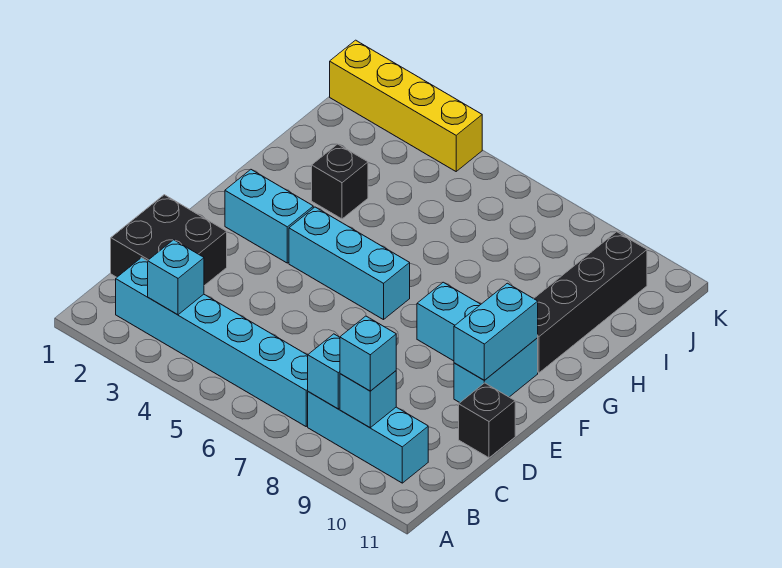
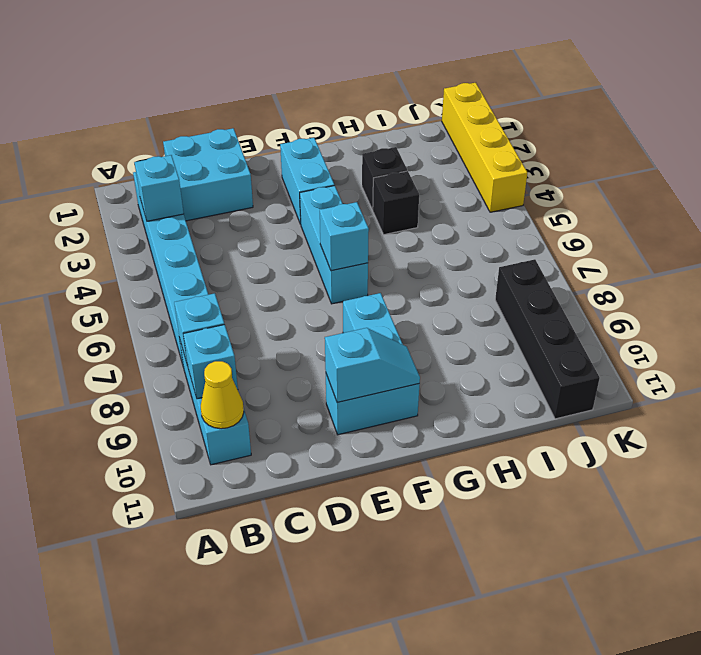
cyan brick B9 level 3 -> cyan brick F6 level 2
none -> yellow cone B10 level 2
black brick C1:D2 level 1 -> cyan brick C1:D2 level 1
black brick D11 level 1 -> black brick H4 level 1
cyan brick E10:F10 level 2 -> cyan slope E10:F10 level 2 top E
black brick G10:J10 level 1 -> black brick J8:J11 level 1

